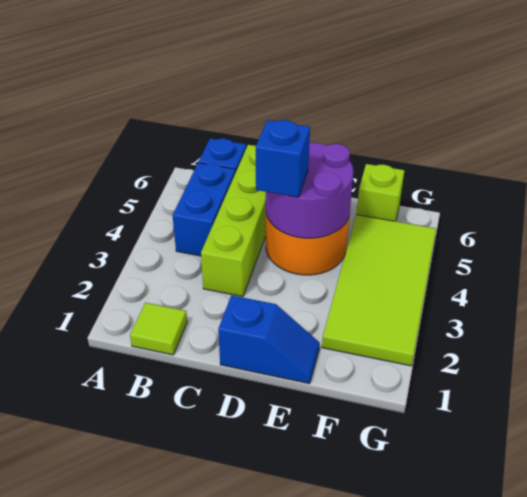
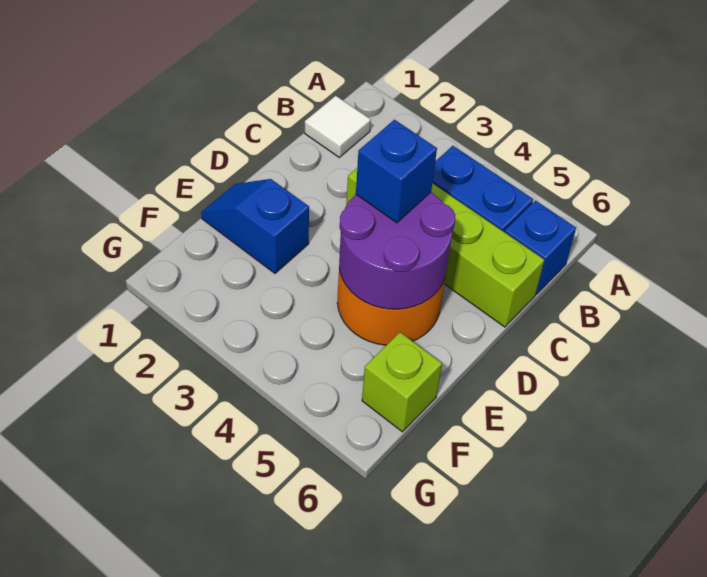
lime tile B1 level 1 -> white tile B1 level 1
blue slope D1:E1 level 1 top D -> blue slope E1:E2 level 1 top 2
lime tile F2:G5 level 1 -> none

